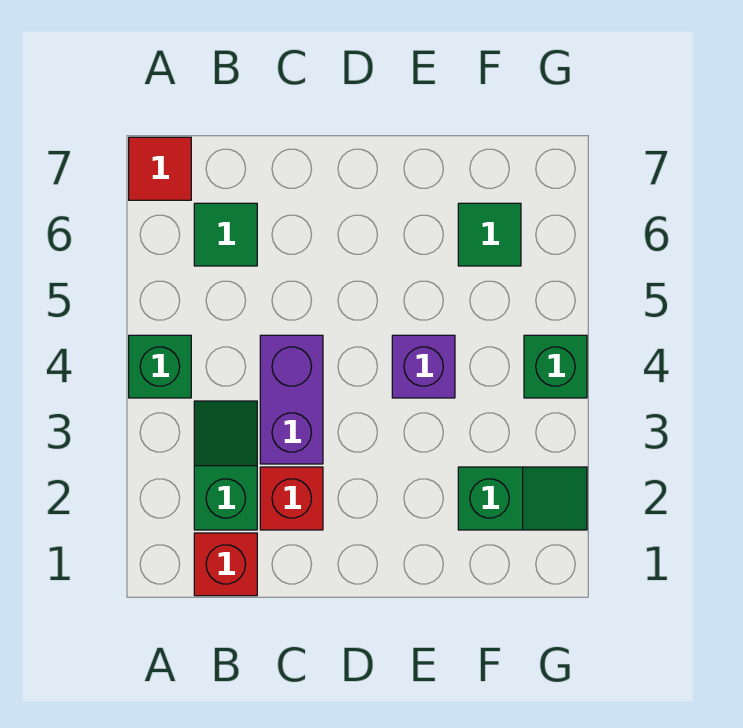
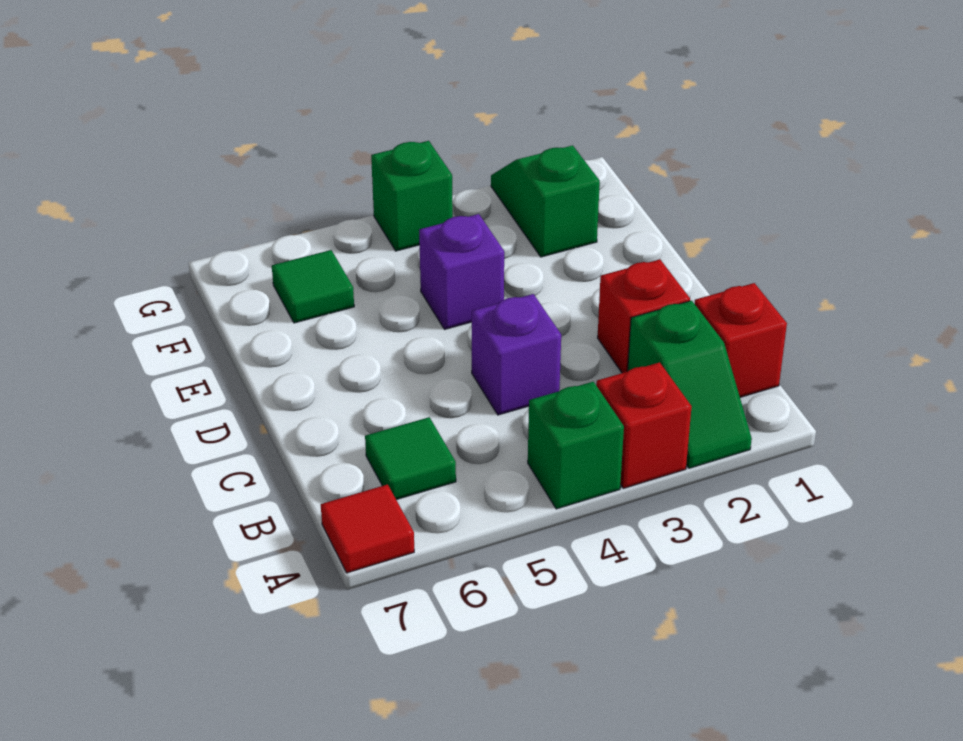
none -> red brick A3 level 1
green slope B2:B3 level 1 top 2 -> green slope A2:B2 level 1 top B
purple brick C3:C4 level 1 -> purple brick C4 level 1

